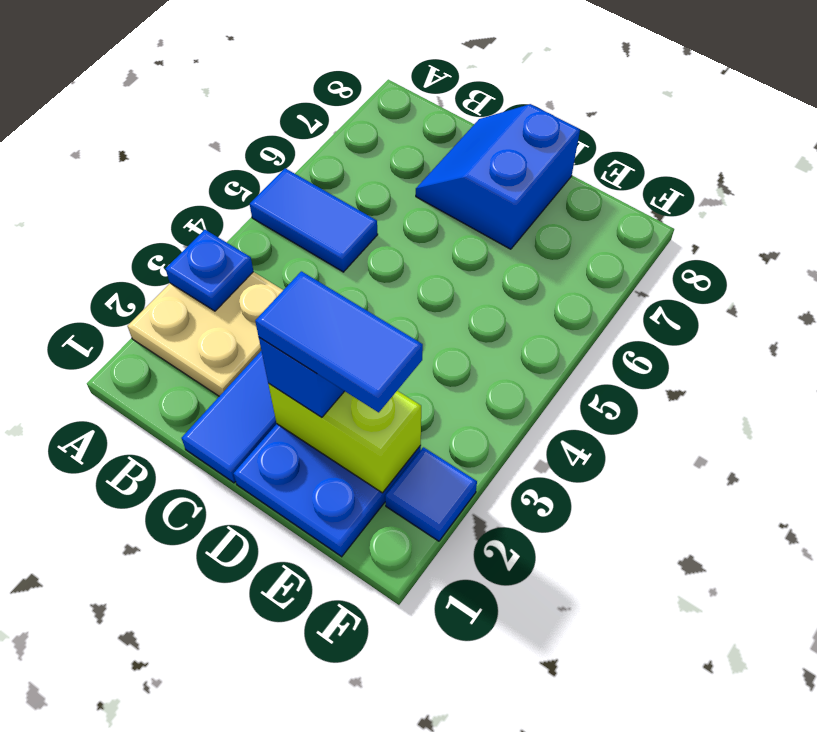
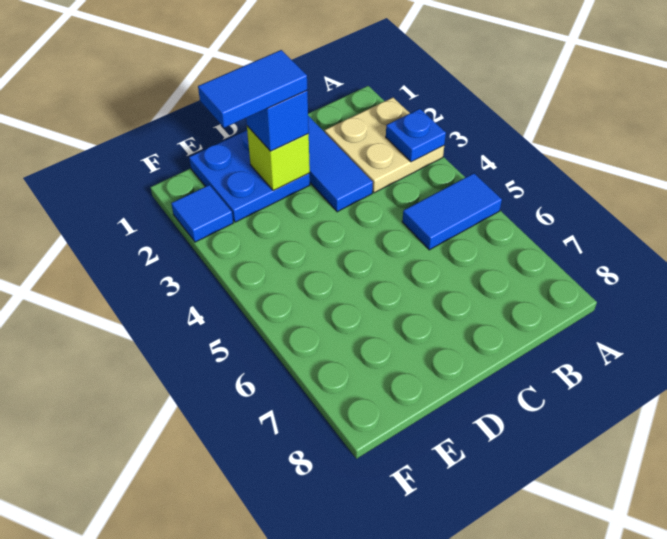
blue slope C7:D8 level 1 top D -> none
lime brick D2:E2 level 2 -> lime brick D2 level 2

